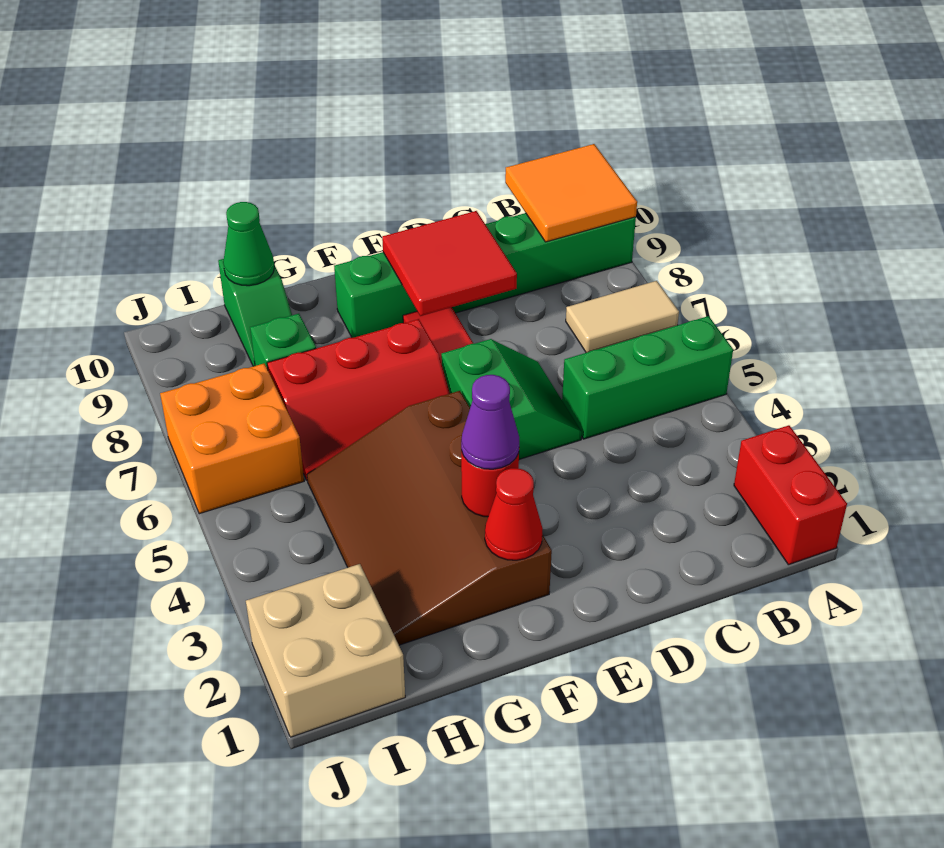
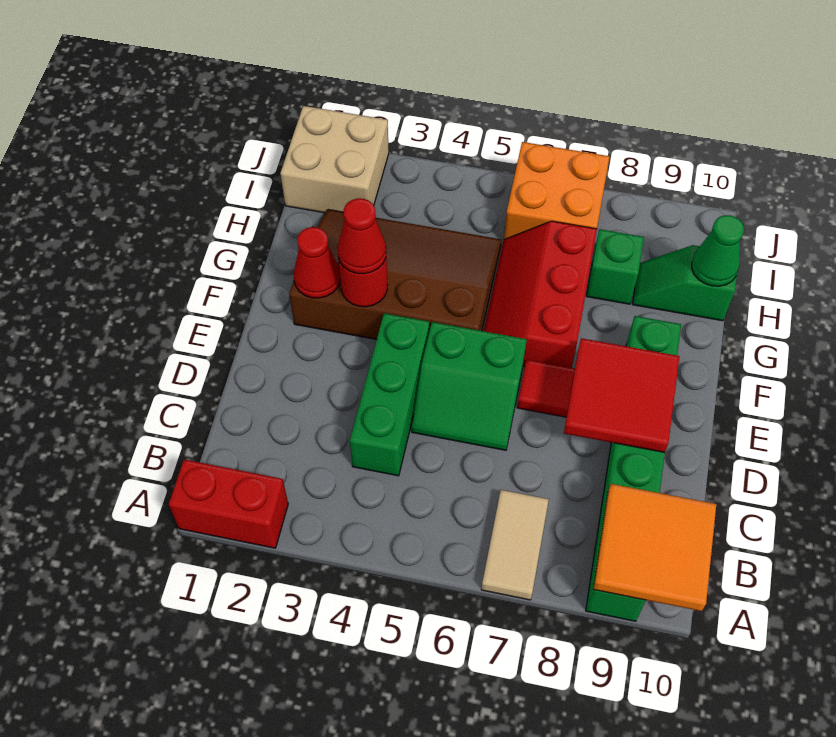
green brick A5:C5 level 1 -> green brick C4:E4 level 1
purple cone F3 level 3 -> red cone F3 level 3

